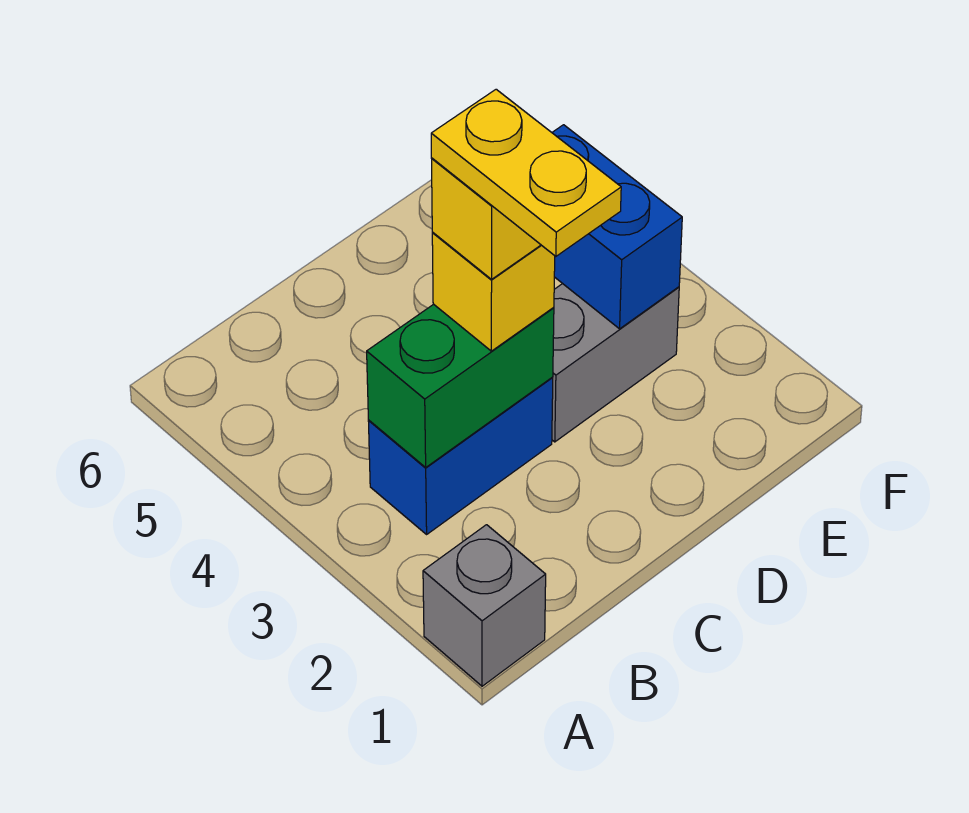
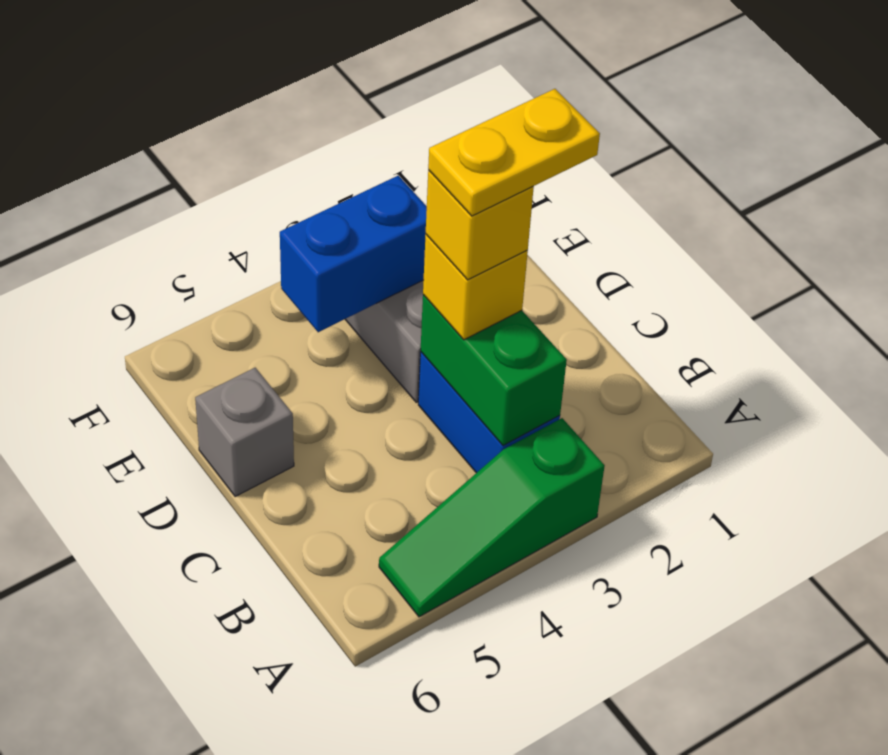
grey brick A1 level 1 -> grey brick D6 level 1
none -> green slope A3:A5 level 1 top 3

